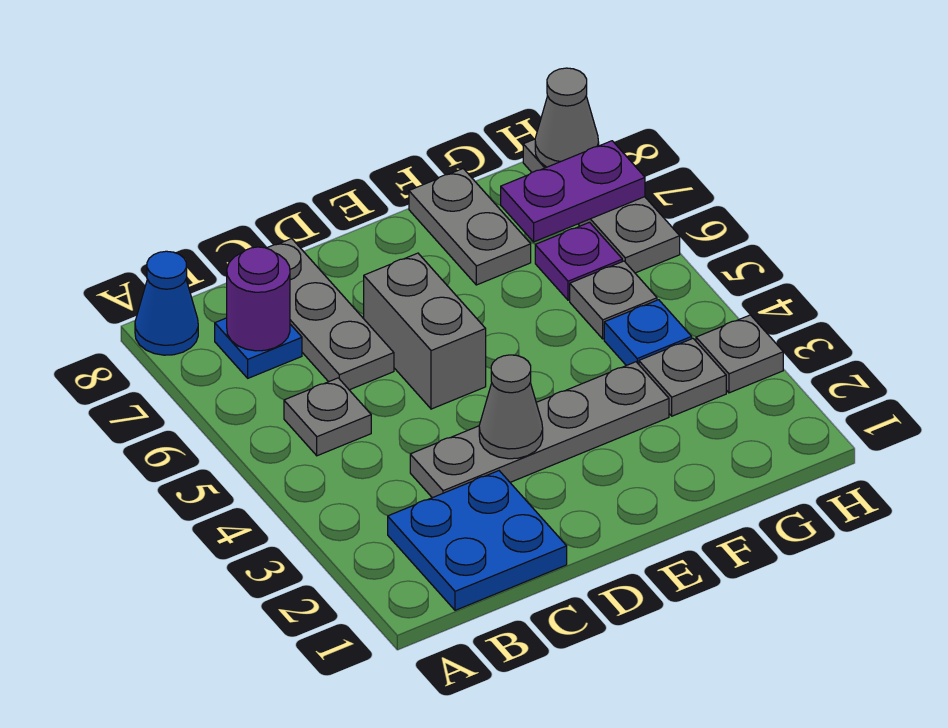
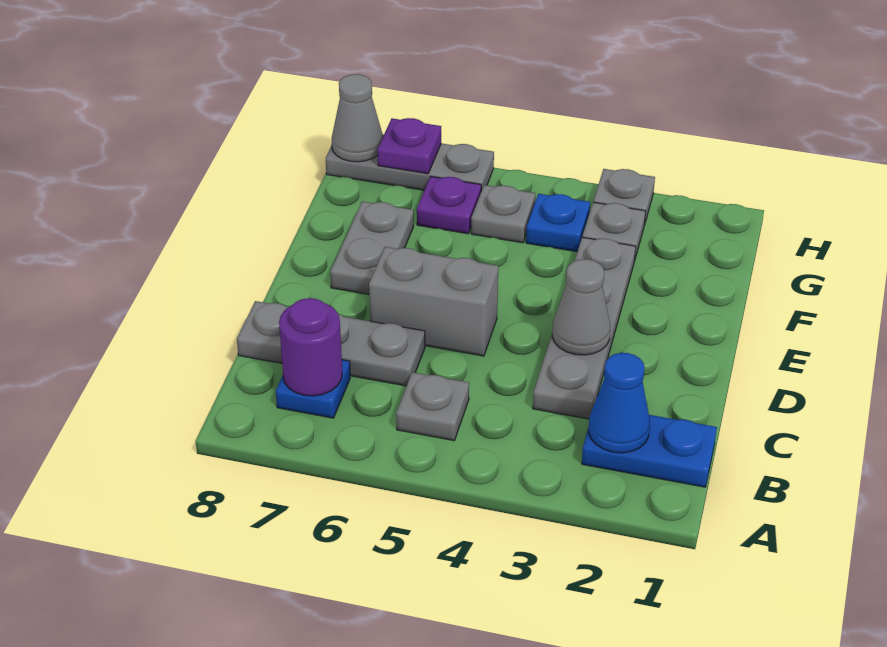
blue cone A8 level 1 -> blue cone B2 level 2
blue plate B1:C2 level 1 -> blue plate B1:B2 level 1
grey plate F7:F8 level 1 -> grey plate E7:F7 level 1
purple plate G7:H7 level 2 -> purple plate H7 level 2

